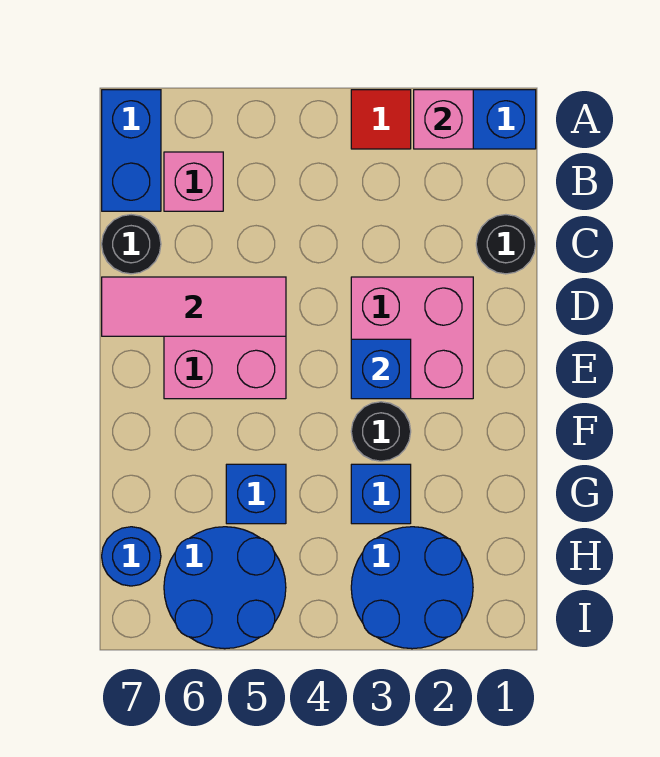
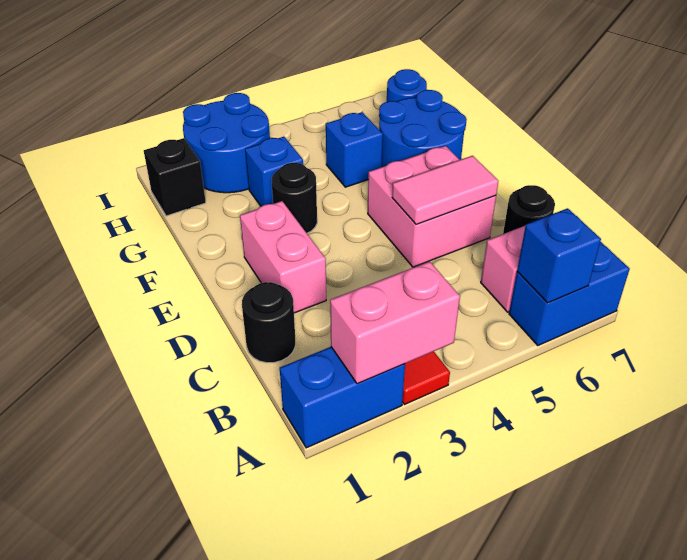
pink brick A2 level 2 -> pink brick A2:A3 level 2
blue brick A7:B7 level 1 -> blue brick A6:A7 level 1
pink brick D2:E3 level 1 -> pink brick D2:E2 level 1
pink tile D5:D7 level 2 -> pink tile D5:D6 level 2
blue brick E3 level 2 -> blue brick A6 level 2
none -> black brick H1 level 1
blue round brick H5:I6 level 1 -> blue round brick F6:G7 level 1

